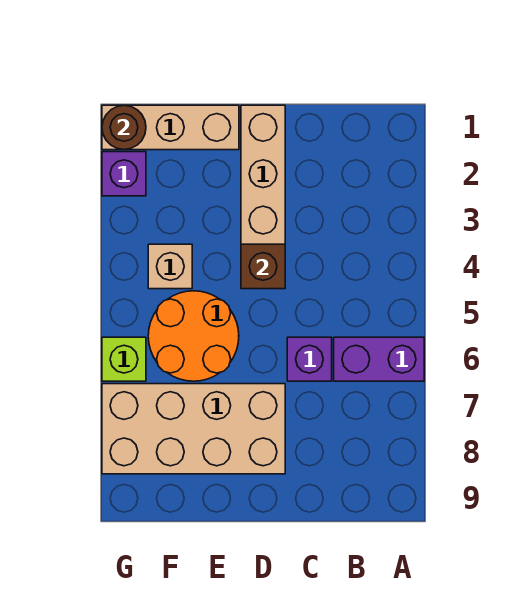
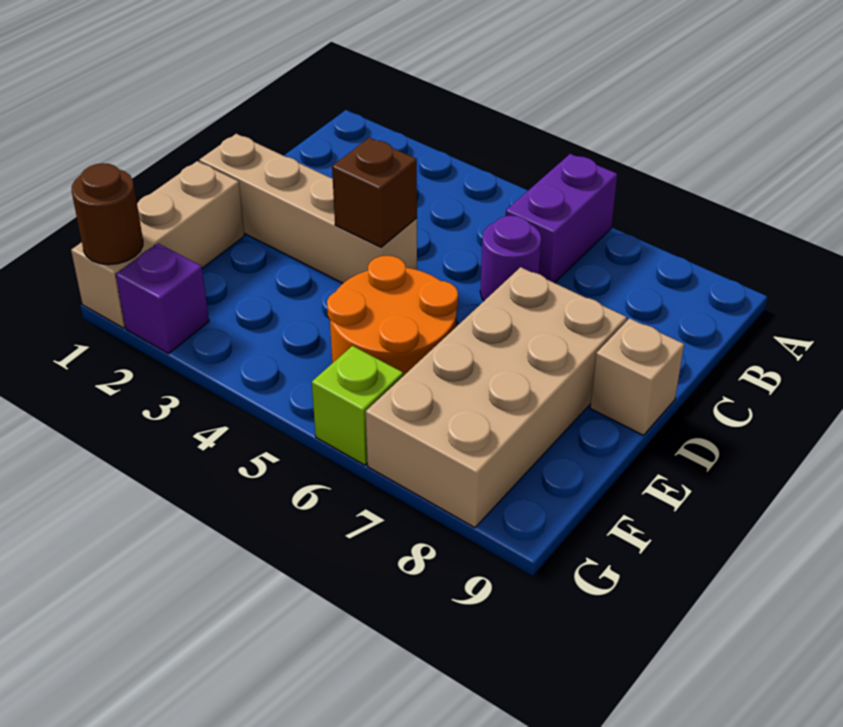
purple brick C6 level 1 -> purple round brick C6 level 1
tan brick F4 level 1 -> tan brick D9 level 1

